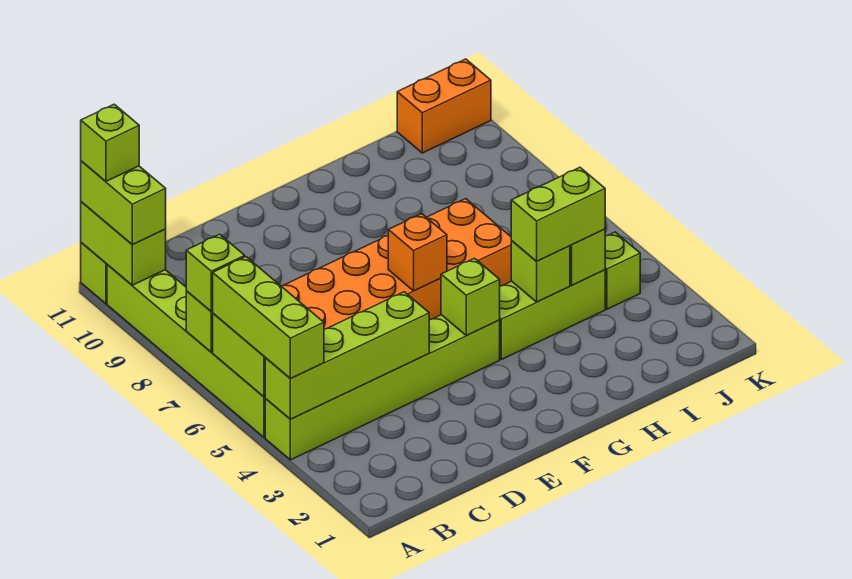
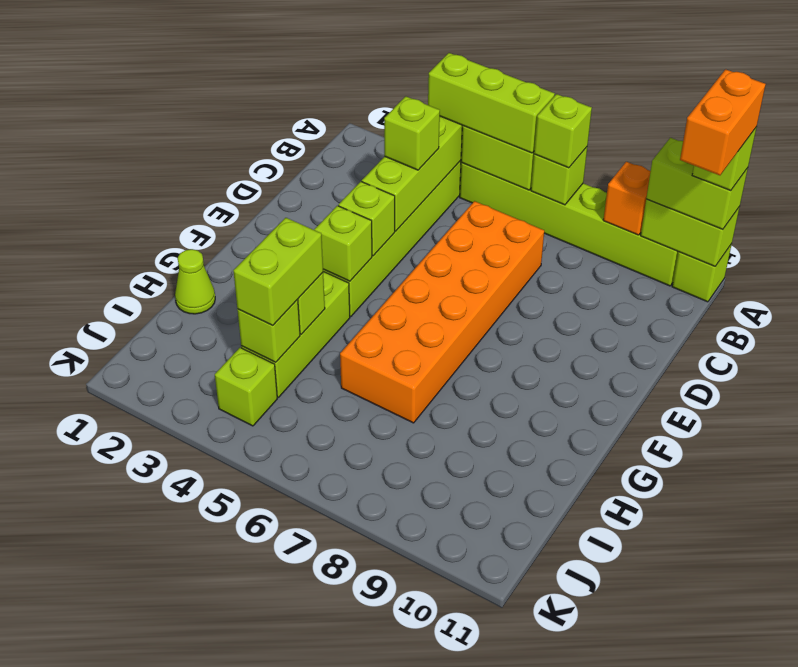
none -> lime brick C4 level 3
none -> lime brick E4 level 2
orange brick F6 level 2 -> orange brick A9 level 2
none -> lime cone H1 level 1
orange brick J11:K11 level 1 -> orange brick A11:B11 level 5

